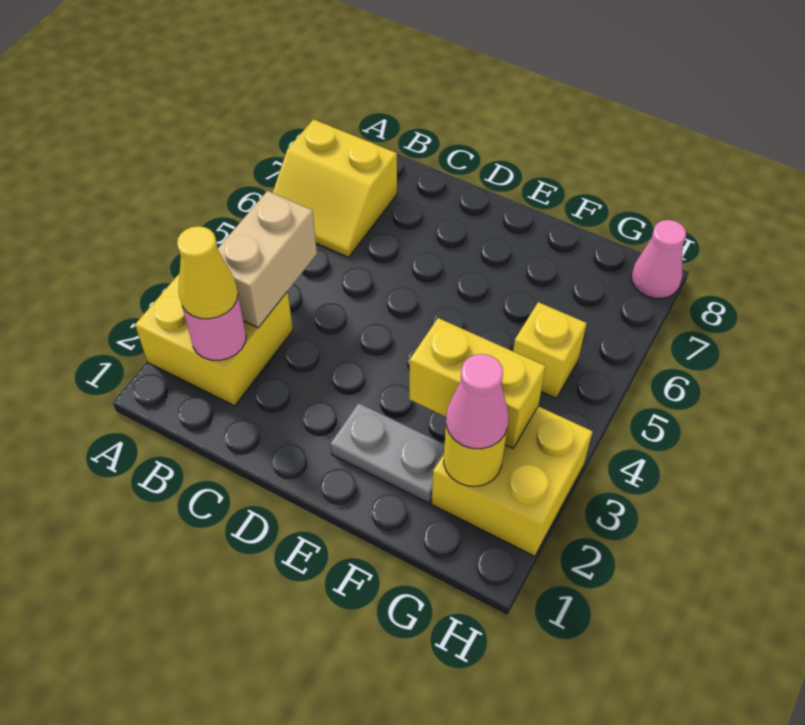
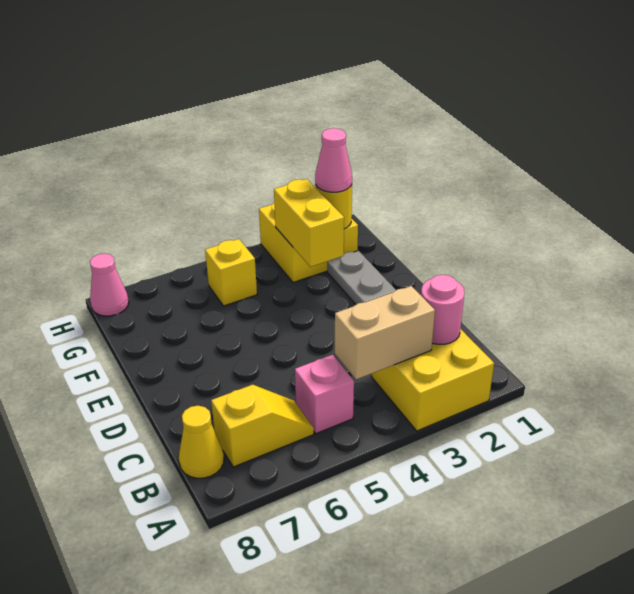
yellow slope A6:B7 level 1 top 7 -> yellow slope B6:B7 level 1 top 7
yellow cone B2 level 3 -> yellow cone B8 level 1
none -> pink brick B5 level 1

